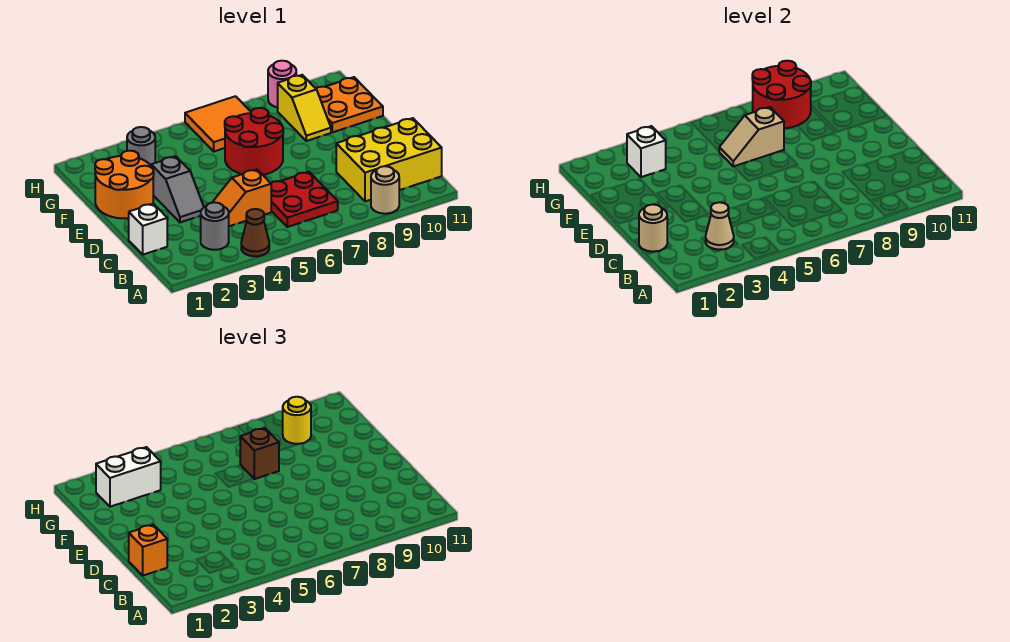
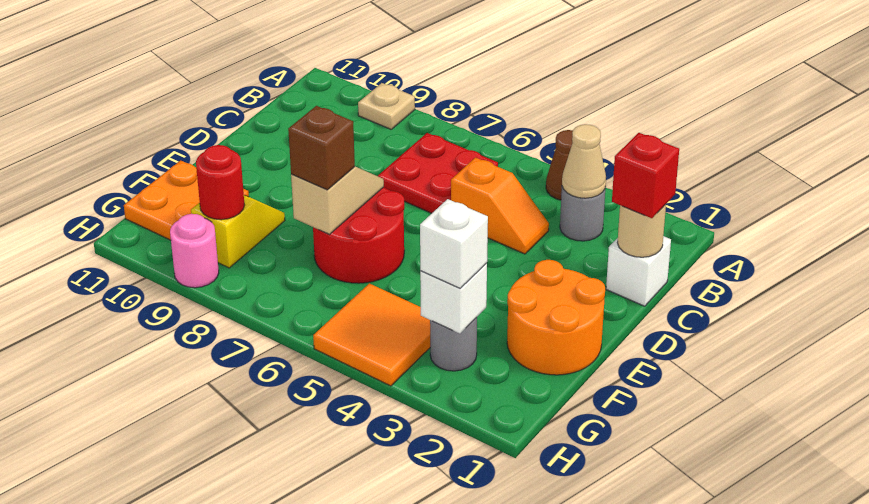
tan round brick A9 level 1 -> tan plate A9 level 1
yellow brick B9:C11 level 1 -> none
orange brick C1 level 3 -> red brick C1 level 3
grey slope D3:E3 level 1 top E -> none
tan slope F6:F7 level 2 top 7 -> tan slope E7:F7 level 2 top F
white brick G2:G3 level 3 -> white brick G3 level 3
orange tile G6:H7 level 1 -> orange tile G4:H5 level 1
red round brick G8:H9 level 2 -> red round brick G9 level 2
yellow round brick G9 level 3 -> none

